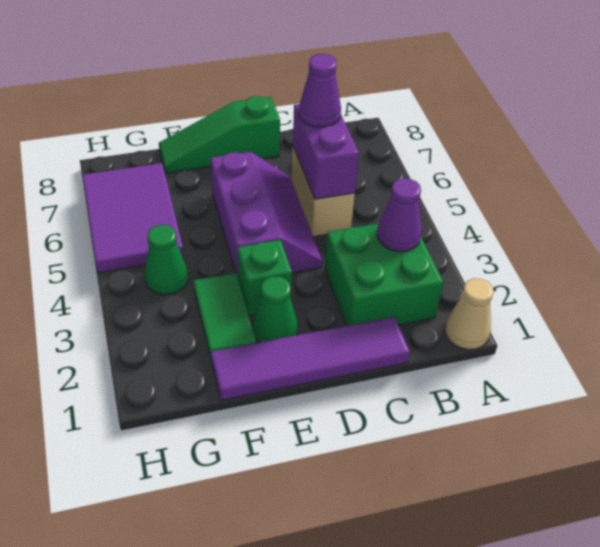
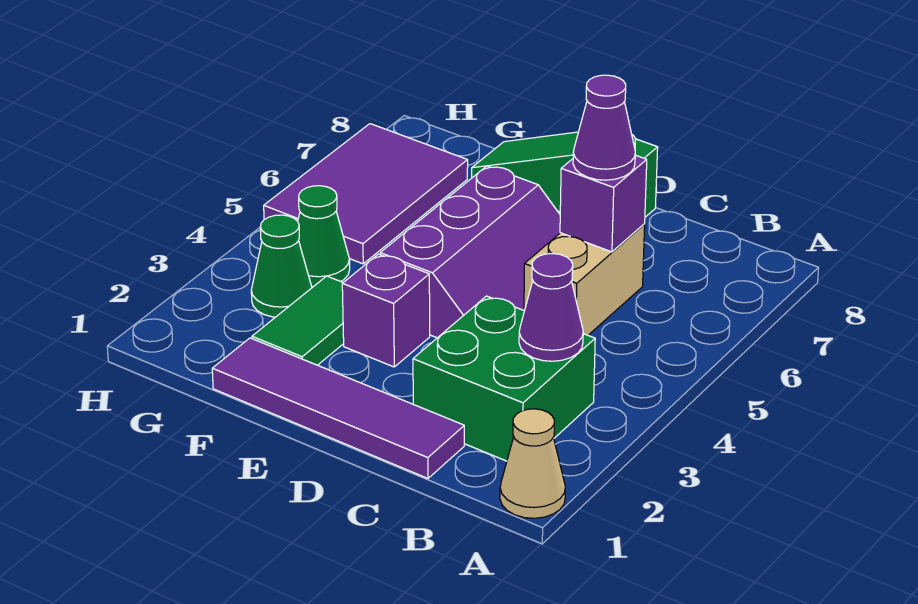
purple brick C5:C6 level 2 -> purple brick C6 level 2
green cone E2 level 1 -> green cone G3 level 1
green brick E3 level 1 -> purple brick E3 level 1

